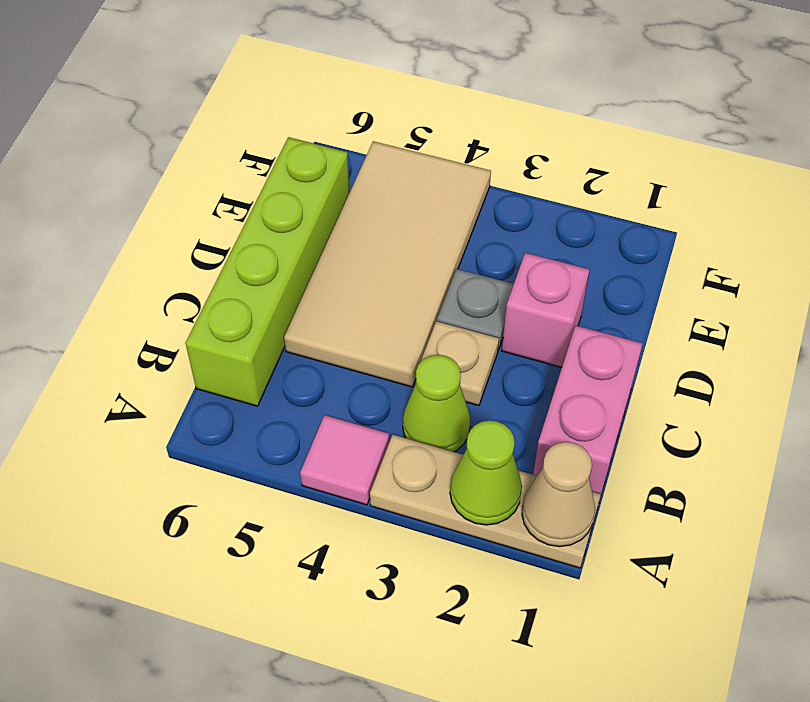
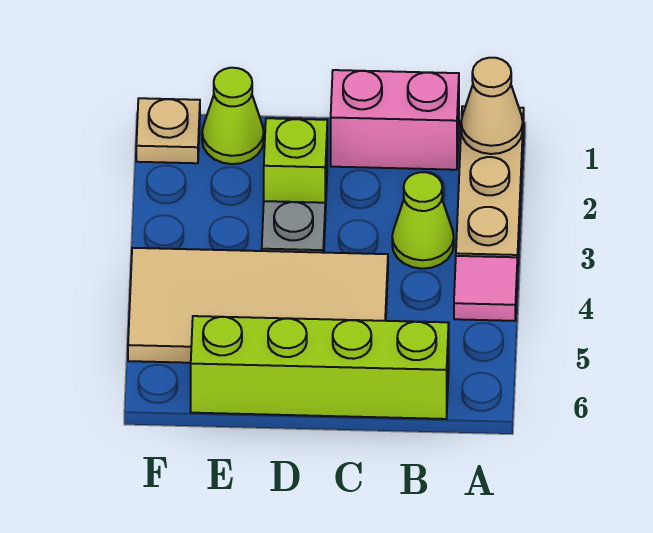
lime cone A2 level 2 -> lime cone E1 level 1
tan plate C3 level 1 -> tan plate F1 level 1
pink brick D2 level 1 -> lime brick D2 level 1

